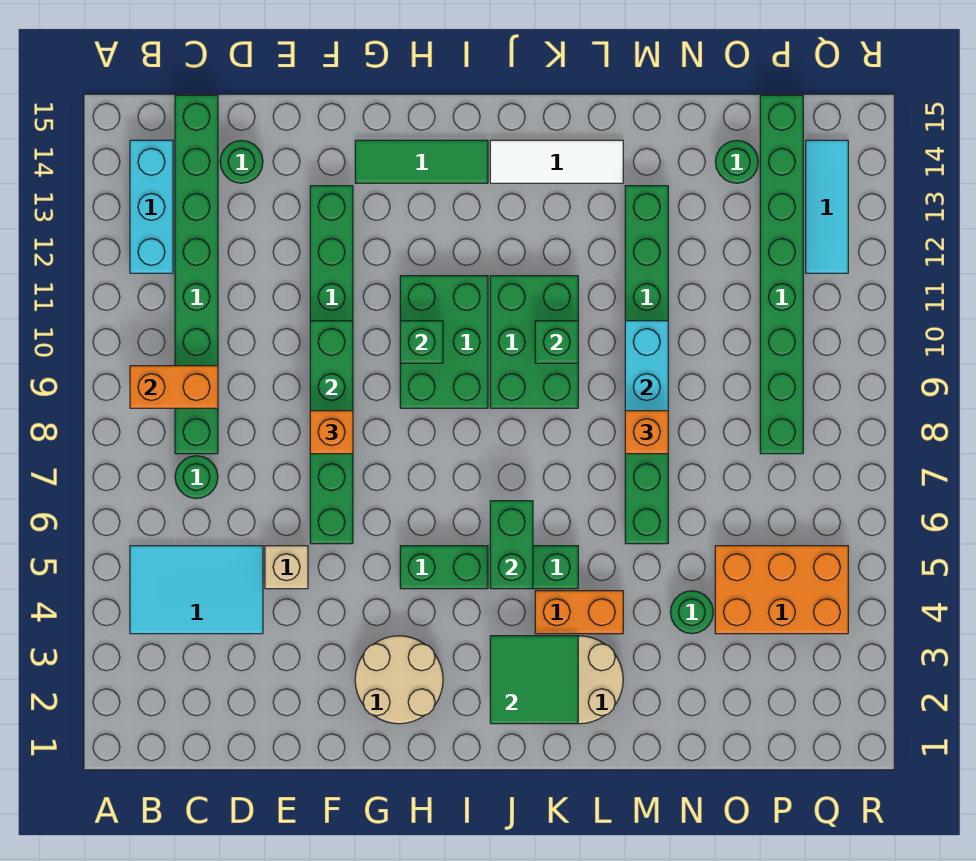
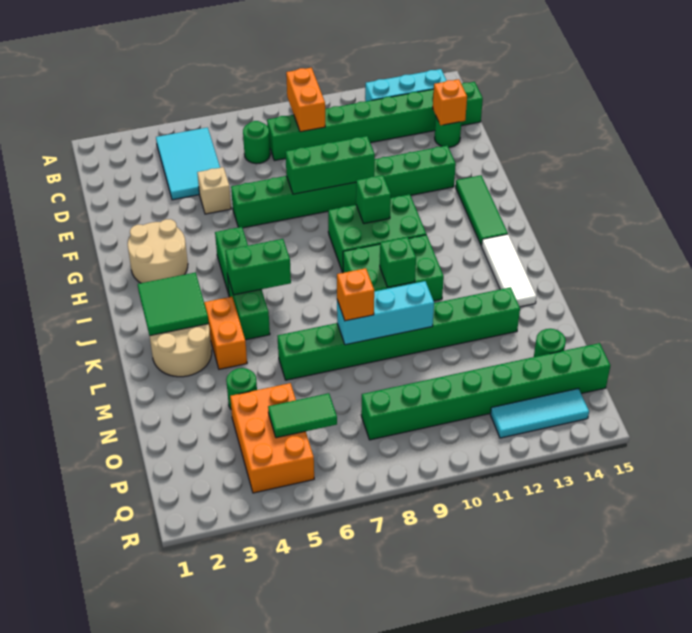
orange brick F8 level 3 -> orange brick D14 level 2
none -> green tile P5:P6 level 2

